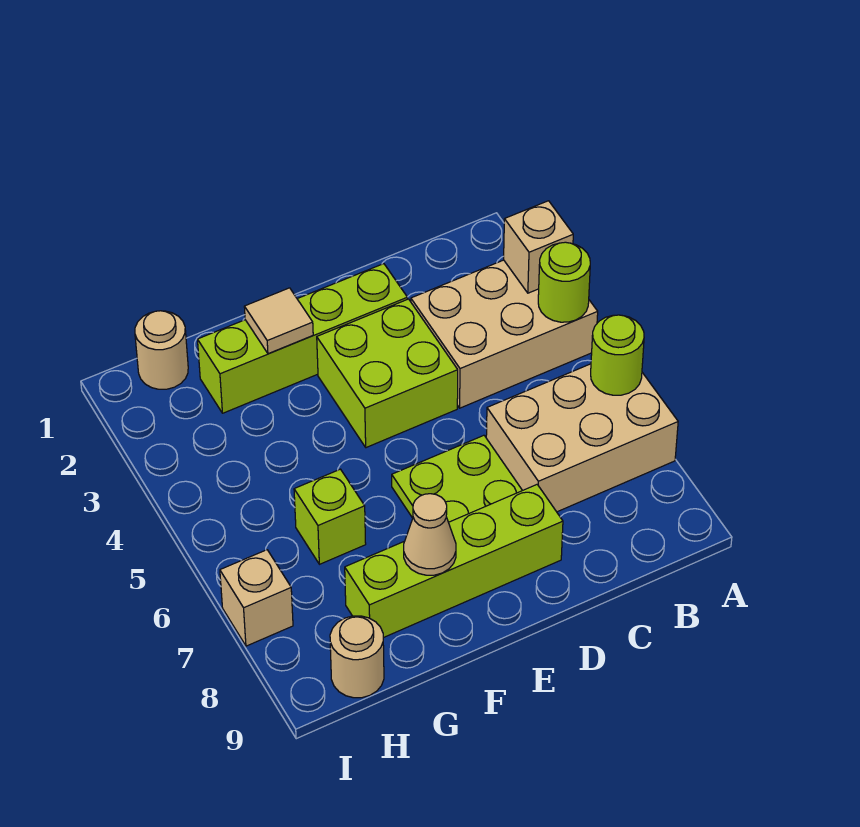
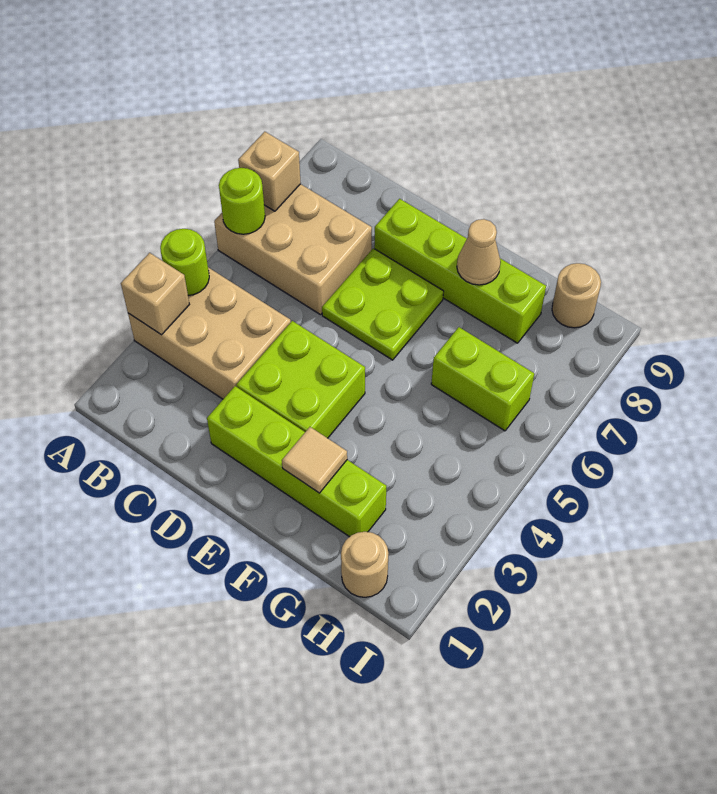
lime brick G6 level 1 -> lime brick G6:H6 level 1
tan brick I7 level 1 -> tan brick A7 level 2

